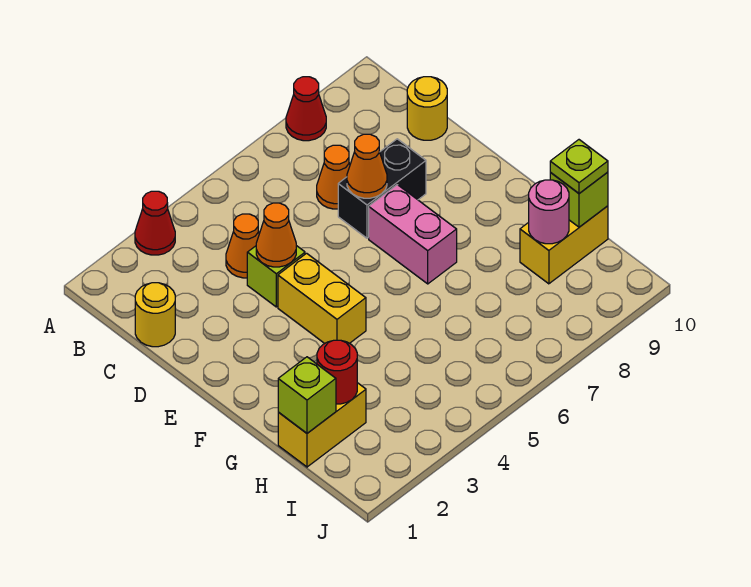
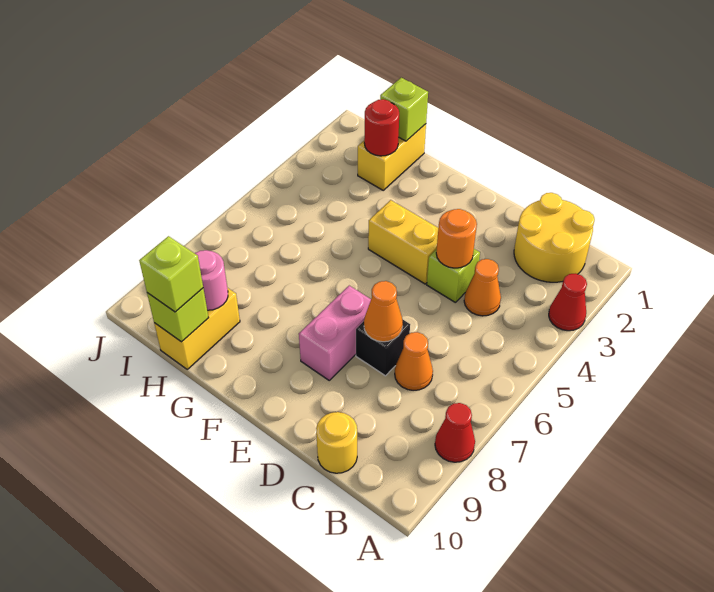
yellow round brick C1 level 1 -> yellow round brick B1:C2 level 1
orange cone D4 level 2 -> orange round brick D4 level 2
black brick D7:D8 level 1 -> black brick D7 level 1
pink brick E7:F7 level 1 -> pink brick E7:E8 level 1
lime plate H10 level 3 -> lime brick H10 level 3

